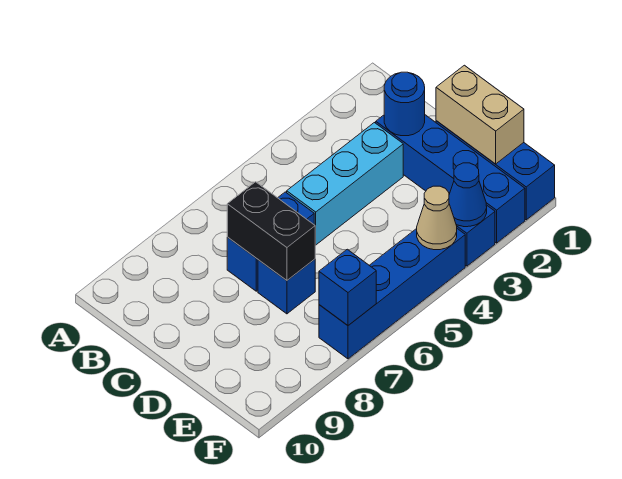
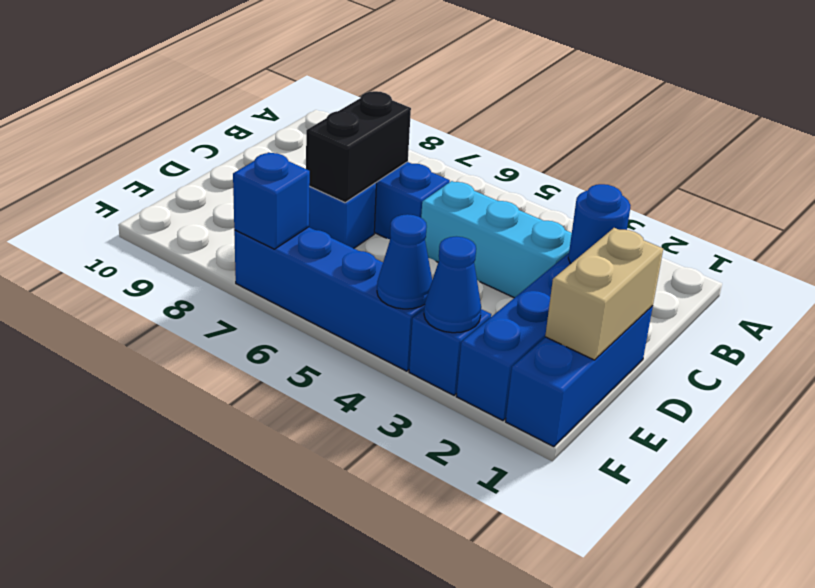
tan cone F4 level 2 -> blue cone F4 level 2

